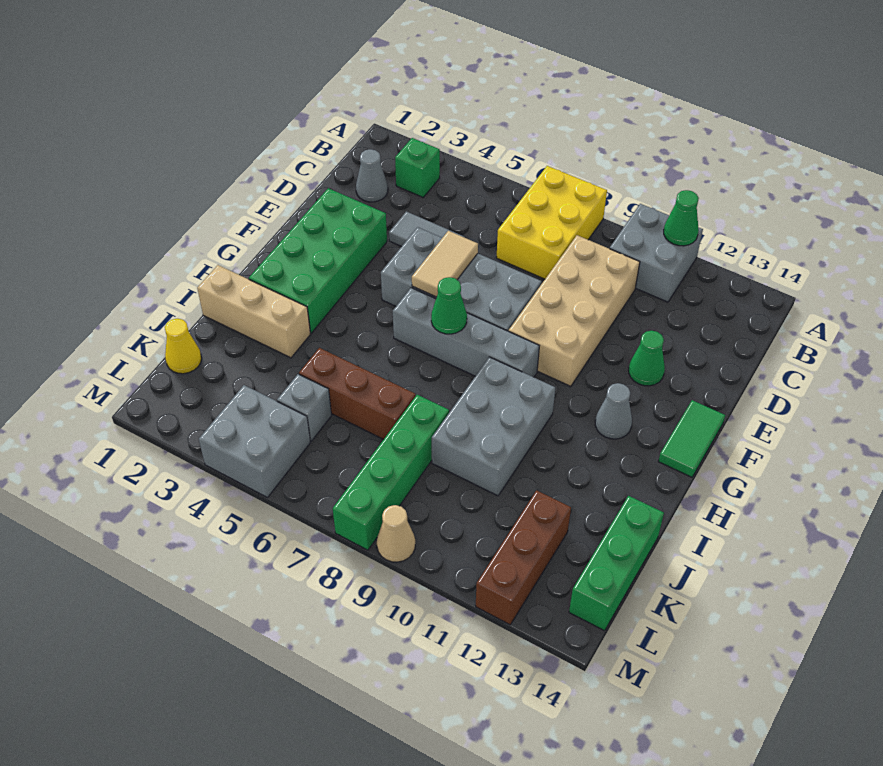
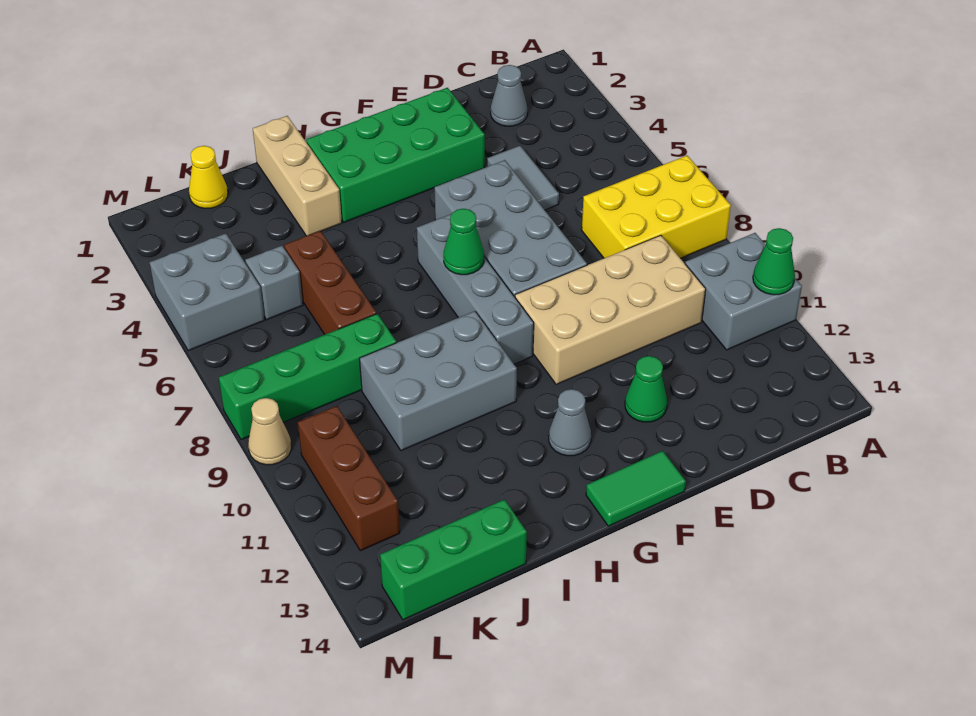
green brick B3 level 1 -> none
tan tile E6:F6 level 2 -> none
brown brick K12:M12 level 1 -> brown brick L10:L12 level 1

